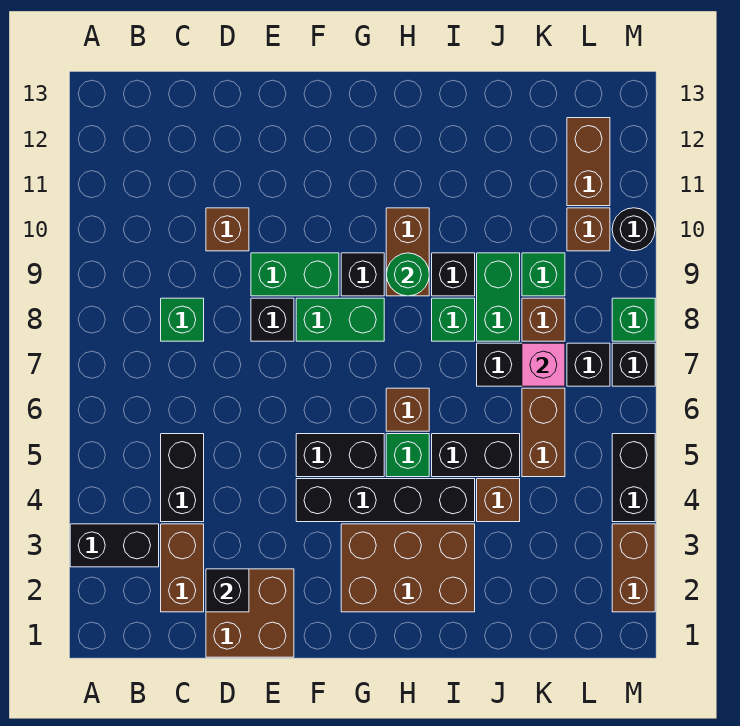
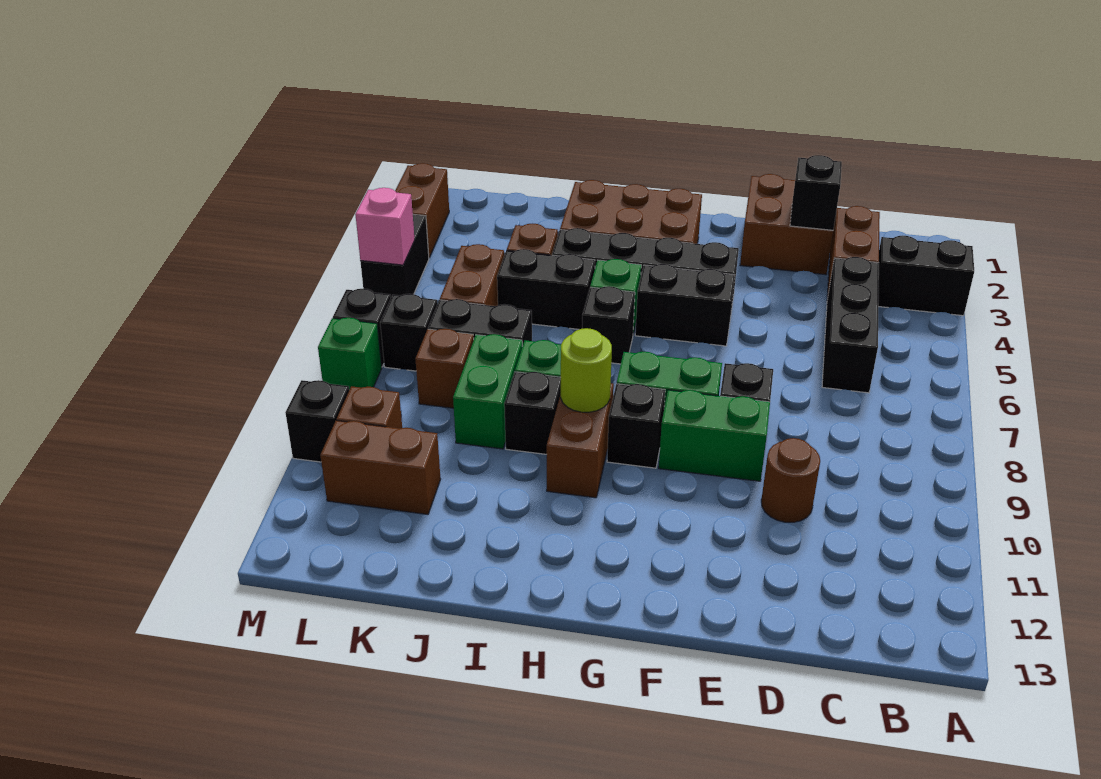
black brick C4:C5 level 1 -> black brick C4:C6 level 1
green brick C8 level 1 -> none
brown brick D10 level 1 -> brown round brick D10 level 1
brown brick H6 level 1 -> black brick H6 level 1
green round brick H9 level 2 -> lime round brick H9 level 2
pink brick K7 level 2 -> pink brick M5 level 2
green brick K9 level 1 -> none
brown brick L11:L12 level 1 -> brown brick K11:L11 level 1
black round brick M10 level 1 -> black brick M10 level 1

